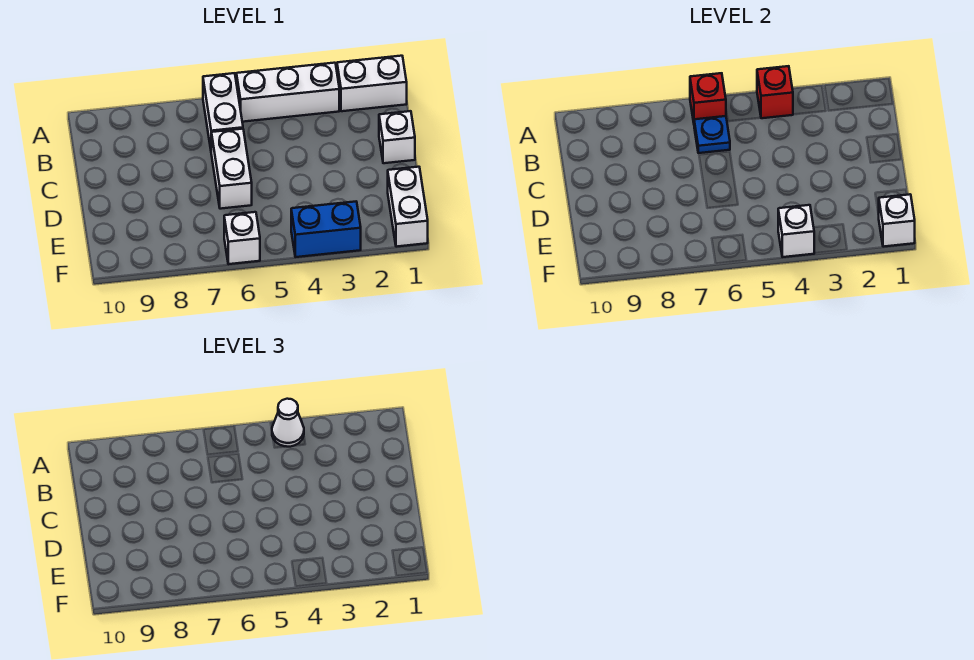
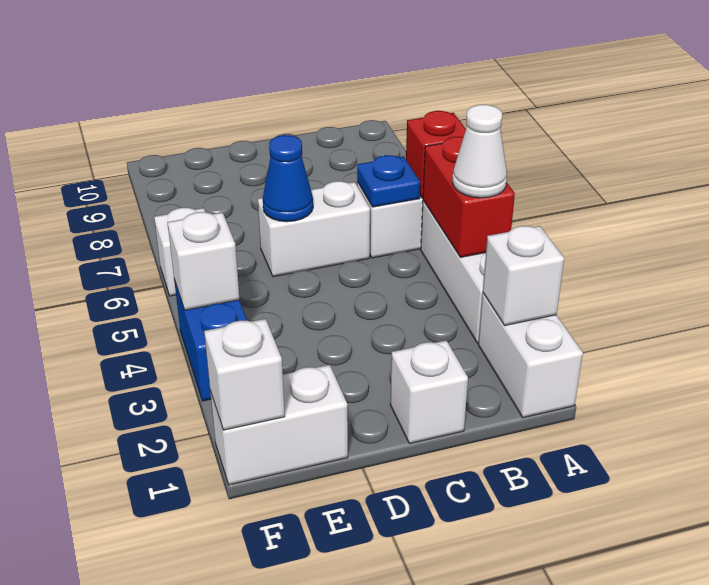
none -> white brick A2 level 2
red brick A4 level 2 -> red brick A4:A5 level 2
none -> blue cone D6 level 2

